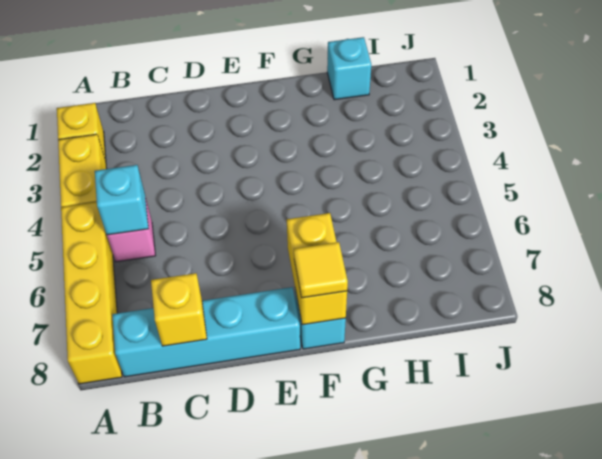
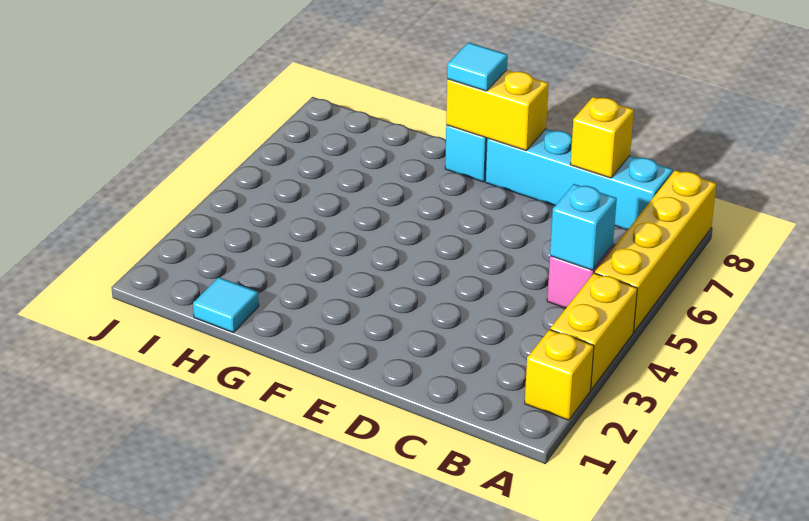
yellow brick F7:F8 level 2 -> yellow brick E8:F8 level 2
yellow tile F8 level 3 -> cyan tile F8 level 3
cyan brick H1 level 1 -> cyan tile H1 level 1

